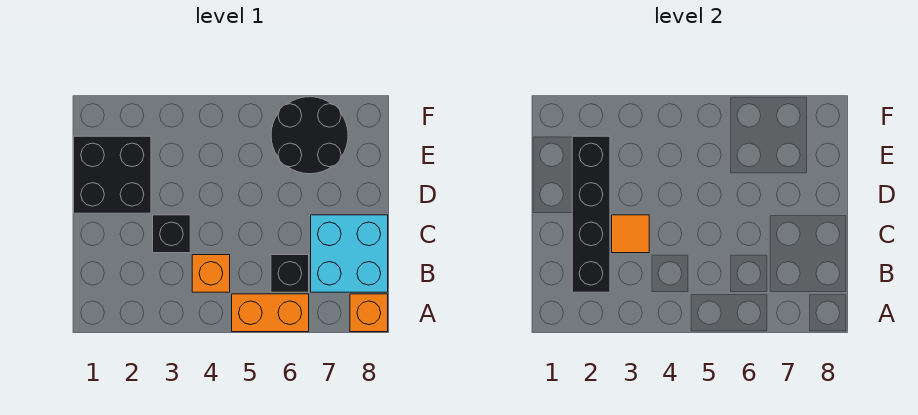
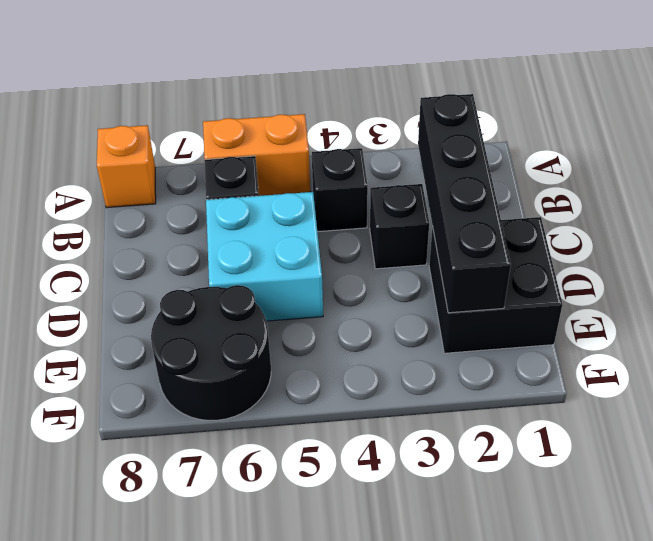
orange brick B4 level 1 -> black brick B4 level 1
cyan brick B7:C8 level 1 -> cyan brick C5:D6 level 1
orange tile C3 level 2 -> none

